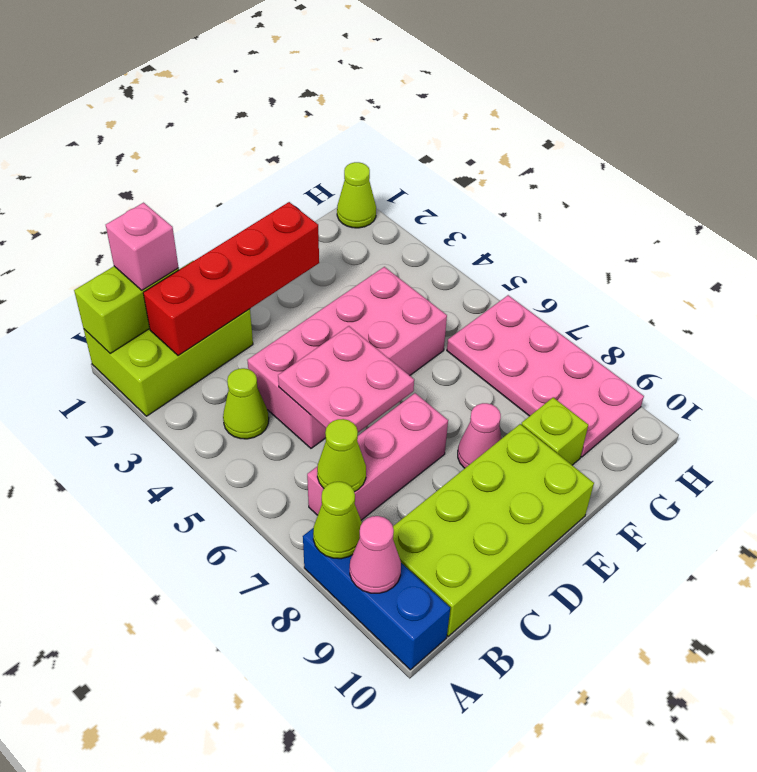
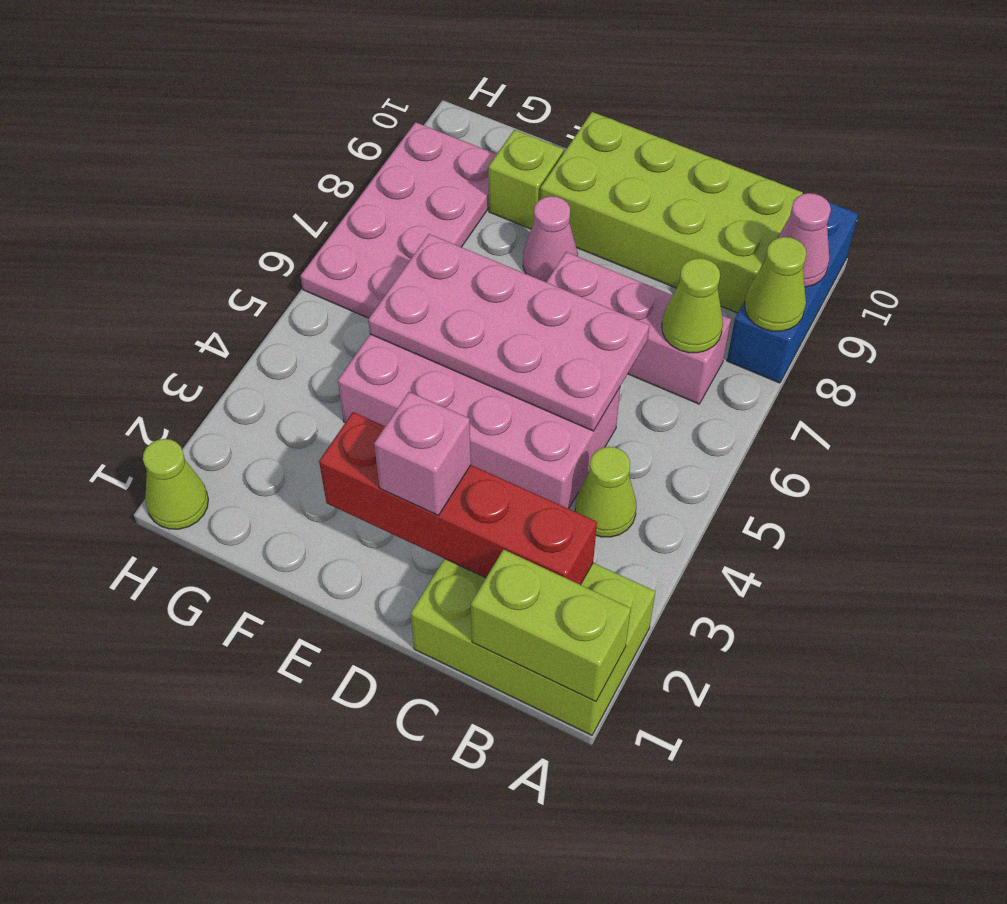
pink brick B1 level 3 -> pink brick D2 level 3
pink plate C5:D6 level 2 -> pink plate C5:F6 level 2

